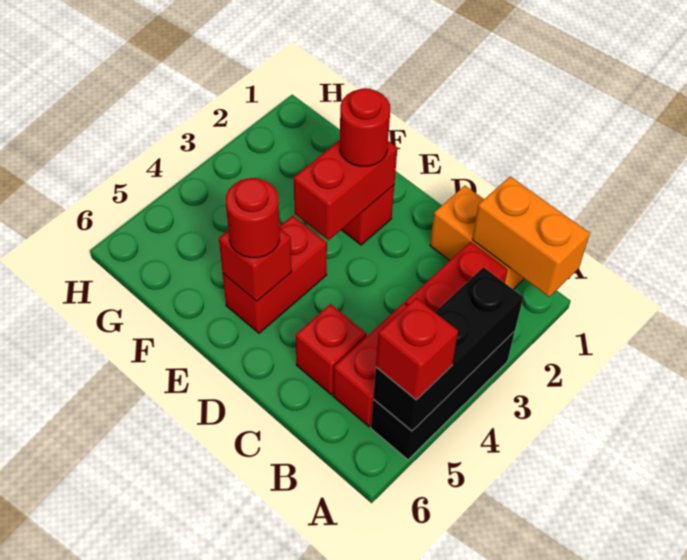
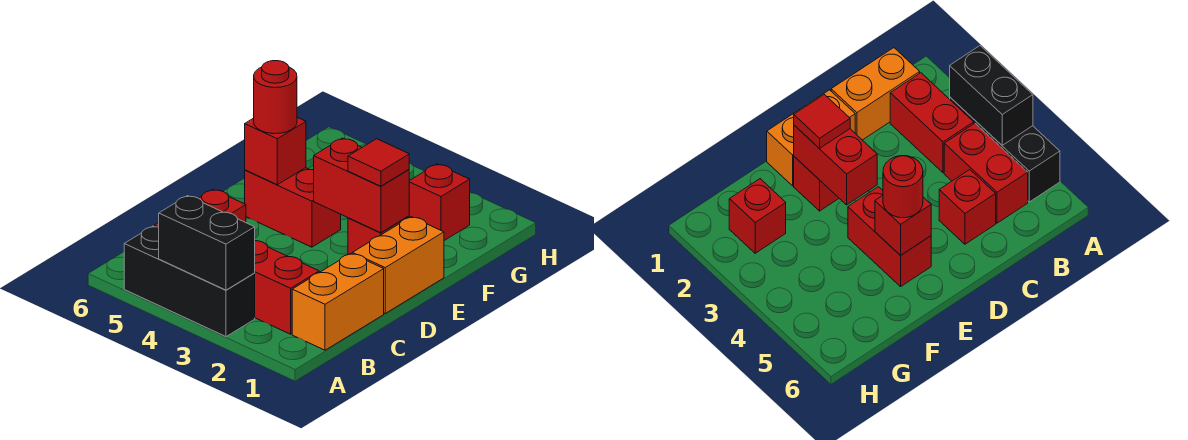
orange brick A1:B1 level 2 -> orange brick D1:E1 level 1
black brick A3:A5 level 2 -> black brick A3:A4 level 2
red brick A5 level 3 -> red brick G2 level 1
red round brick E2 level 3 -> red tile E2 level 3

